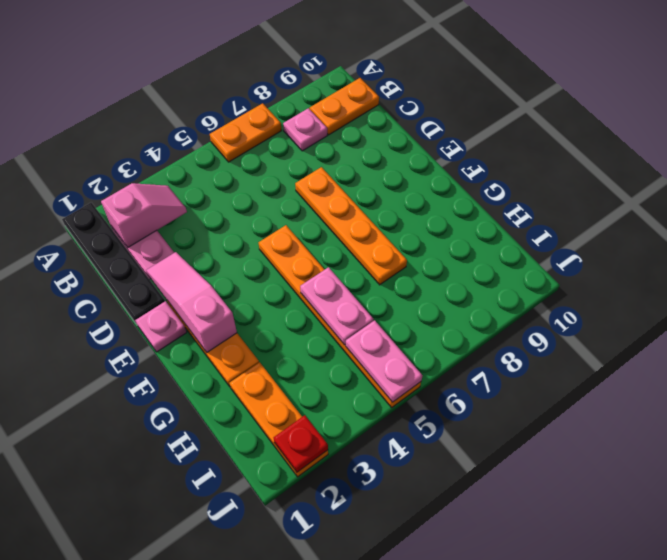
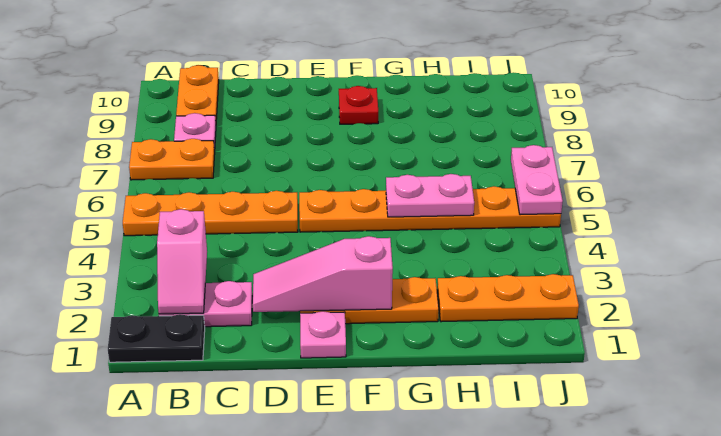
black plate A1:D1 level 1 -> black plate A1:B1 level 1
orange plate A6:A7 level 1 -> orange plate A7:B7 level 1
pink slope B2:B3 level 2 top 2 -> pink slope B2:B3 level 2 top 3
orange plate D7:G7 level 1 -> orange plate A5:D5 level 1
pink plate I5:J5 level 2 -> pink plate J5:J6 level 2
red plate J2 level 2 -> red plate F9 level 1

